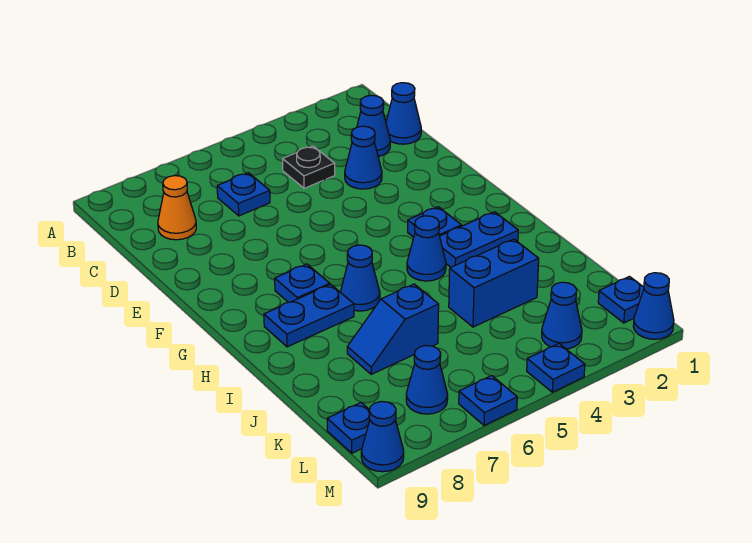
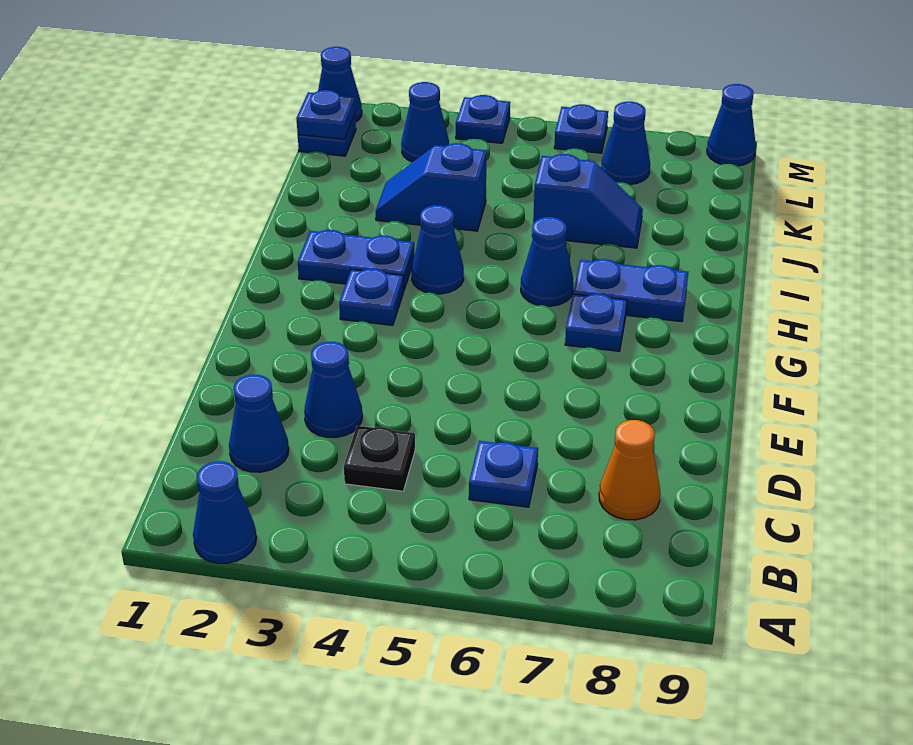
blue cone C1 level 1 -> blue cone A2 level 1
blue brick J3:J4 level 1 -> blue slope J3:J4 level 1 top 4
blue plate L9 level 1 -> blue plate L1 level 2

